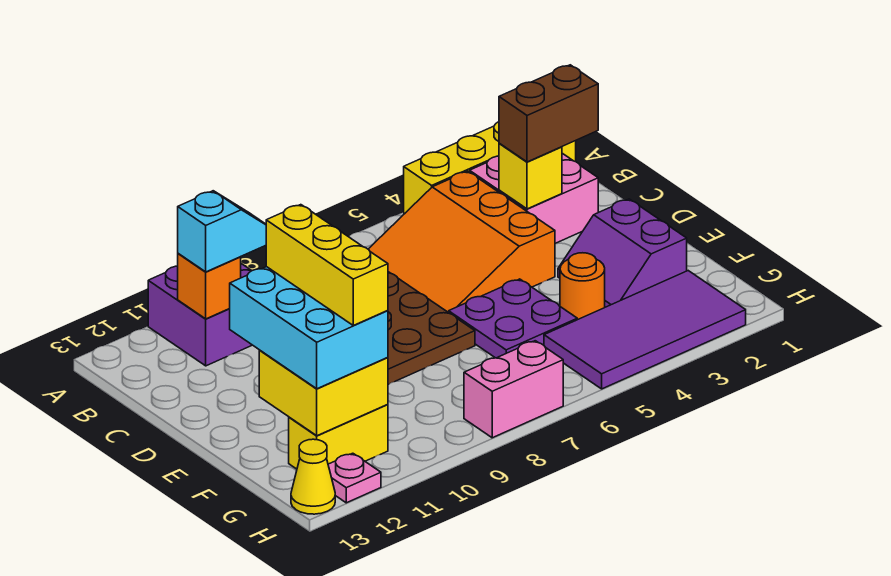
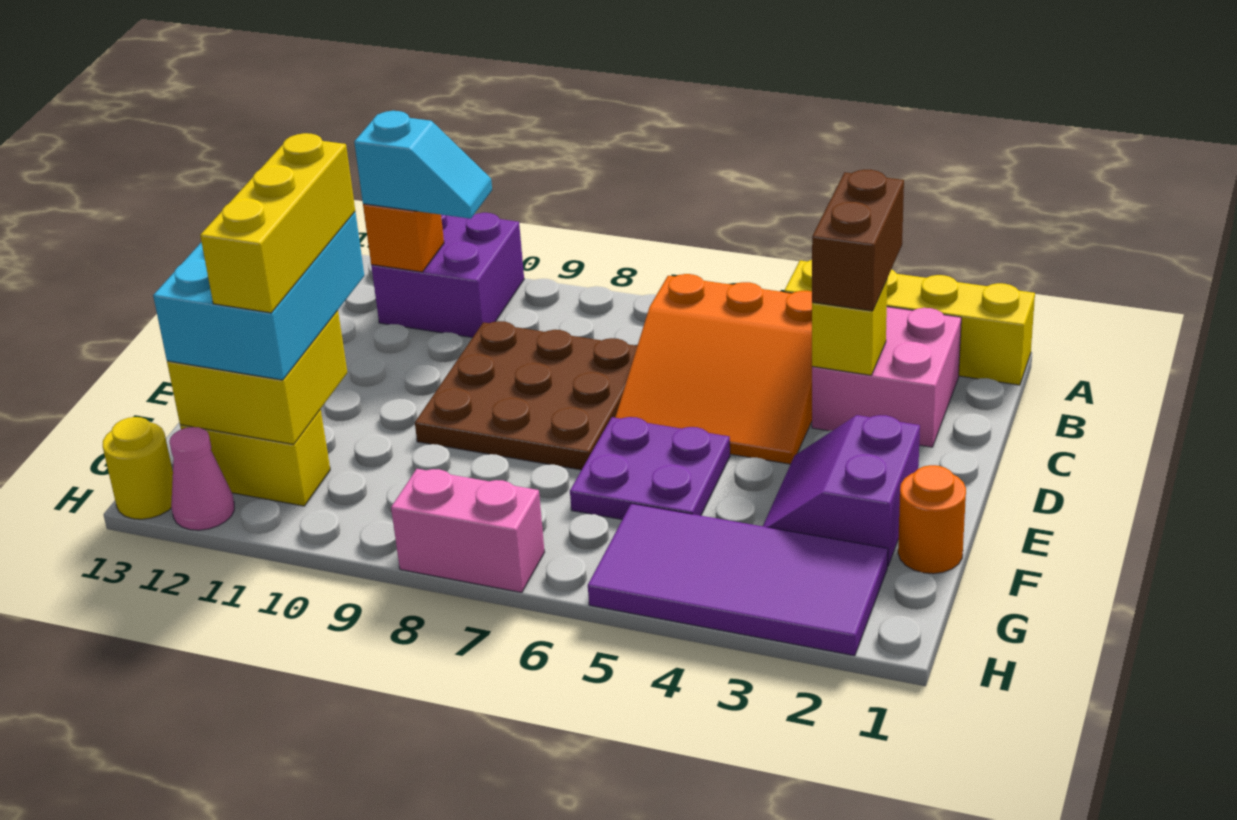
orange slope B4:D6 level 1 top 4 -> orange slope B4:D6 level 1 top B
brown brick C2:C3 level 3 -> brown brick B3:C3 level 3
orange round brick F4 level 1 -> orange round brick F1 level 1
pink plate H12 level 1 -> pink cone H12 level 1
yellow cone H13 level 1 -> yellow round brick H13 level 1

